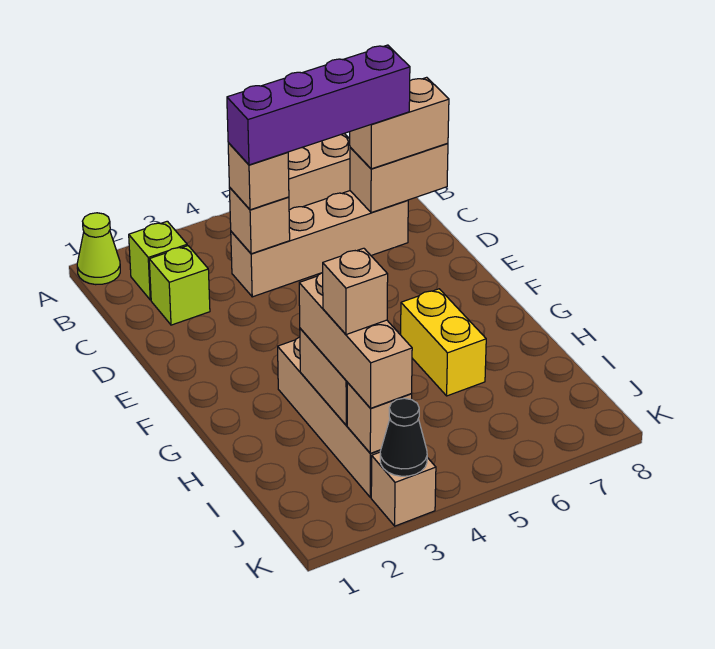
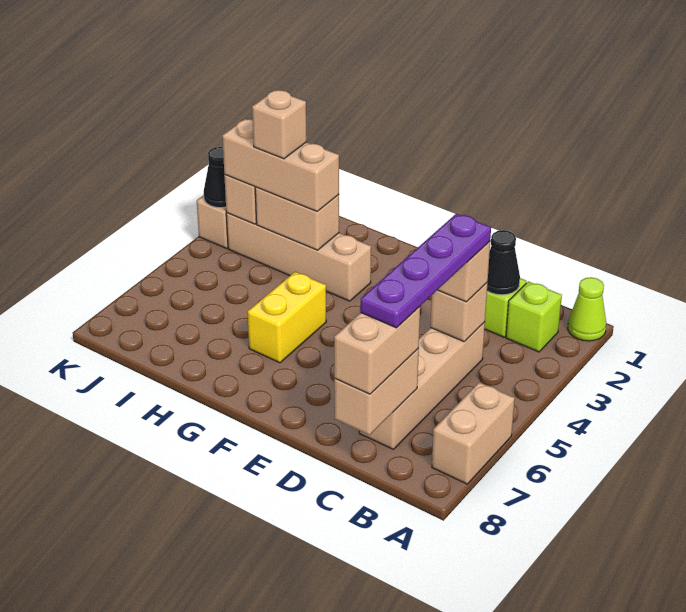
none -> black cone C2 level 2
purple brick C4:C7 level 4 -> purple plate C4:C7 level 4
yellow brick G6:H6 level 1 -> yellow brick G5:G6 level 1

